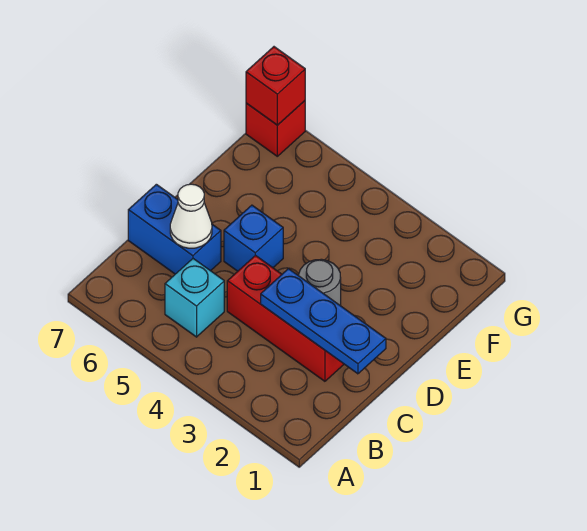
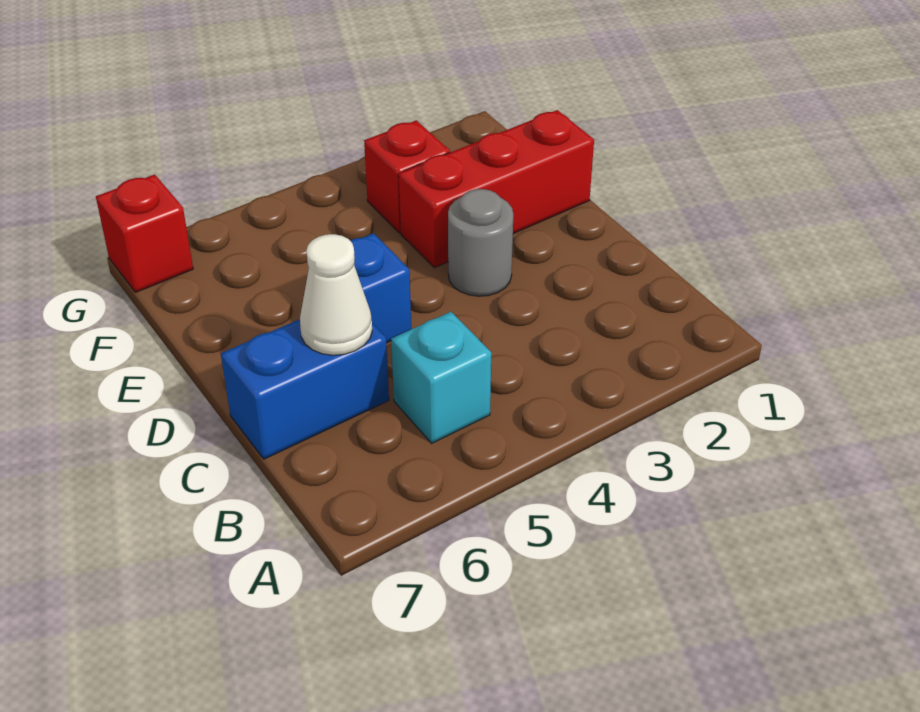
blue plate C1:C3 level 2 -> none
red brick C2:C4 level 1 -> red brick E1:E3 level 1
red brick G7 level 2 -> red brick F3 level 1

